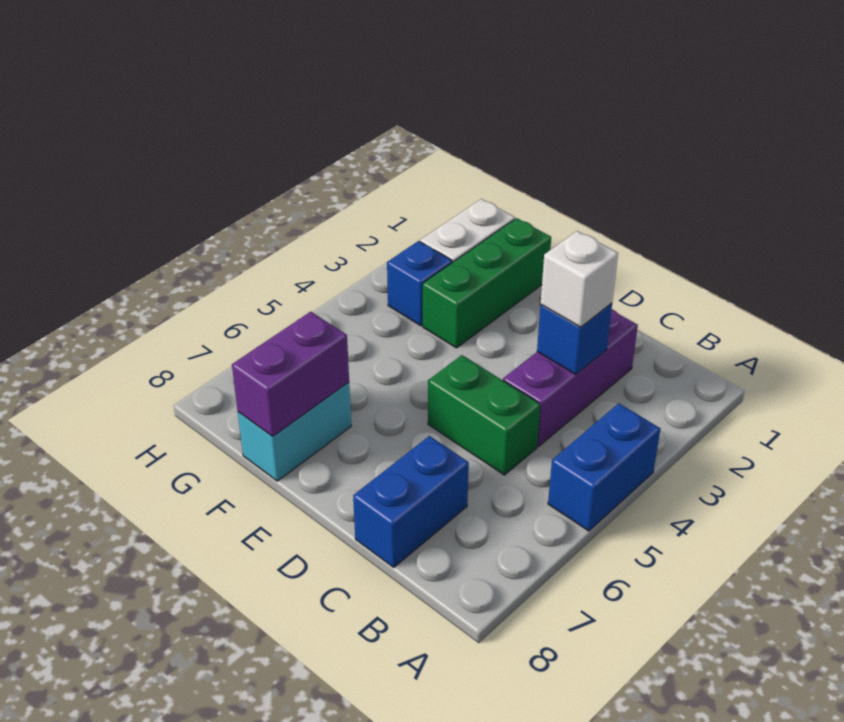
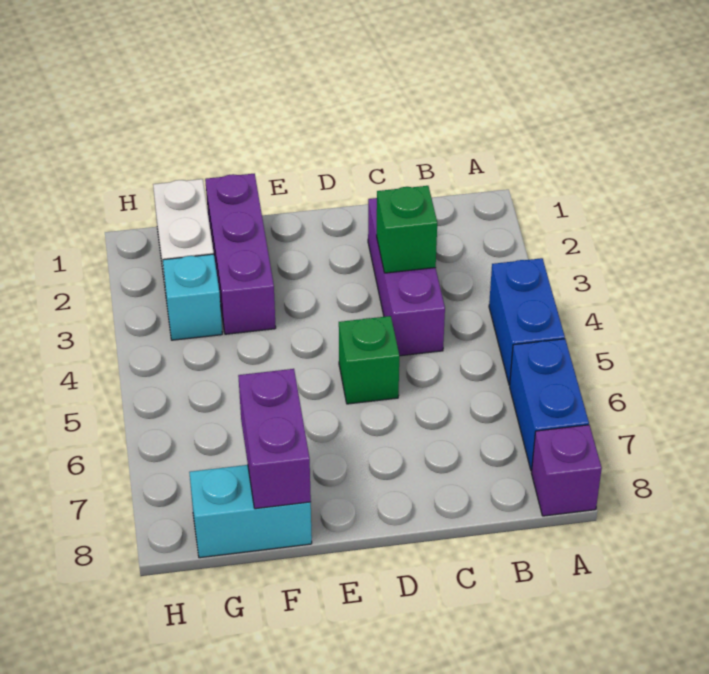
none -> purple brick A8 level 1
blue brick C3 level 2 -> green brick C3 level 2
white brick C3 level 3 -> none
green brick C5:D5 level 1 -> green brick D5 level 1
blue brick C7:C8 level 1 -> blue brick A6:A7 level 1
green brick F1:F3 level 1 -> purple brick F1:F3 level 1
cyan brick F7:F8 level 1 -> cyan brick F8:G8 level 1
blue brick G3 level 1 -> cyan brick G3 level 1

